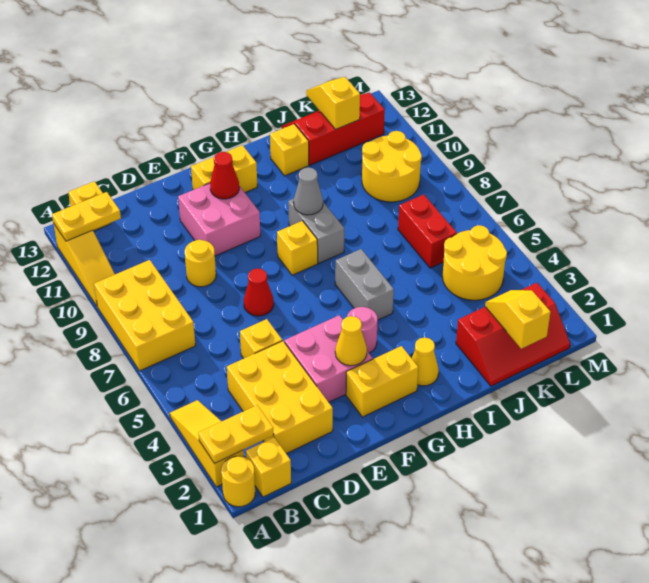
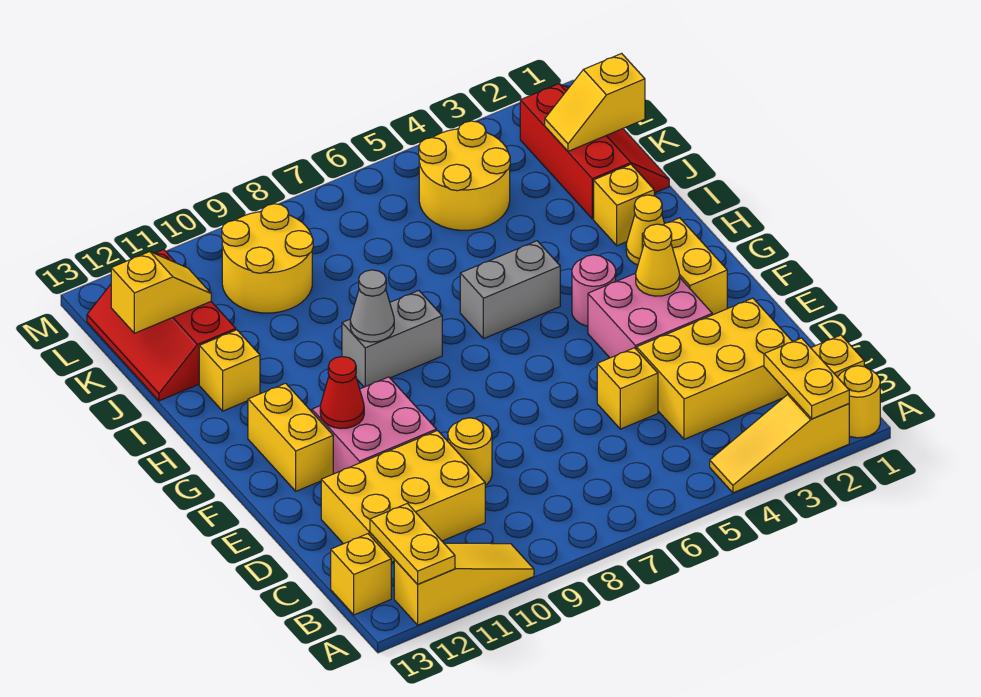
yellow brick A7:B9 level 1 -> yellow brick C10:D12 level 1
red cone E7 level 1 -> none
yellow brick G8 level 1 -> yellow brick I2 level 1
red brick K6:K7 level 1 -> none
yellow slope K12:K13 level 2 top 12 -> yellow slope K12:K13 level 2 top 13

